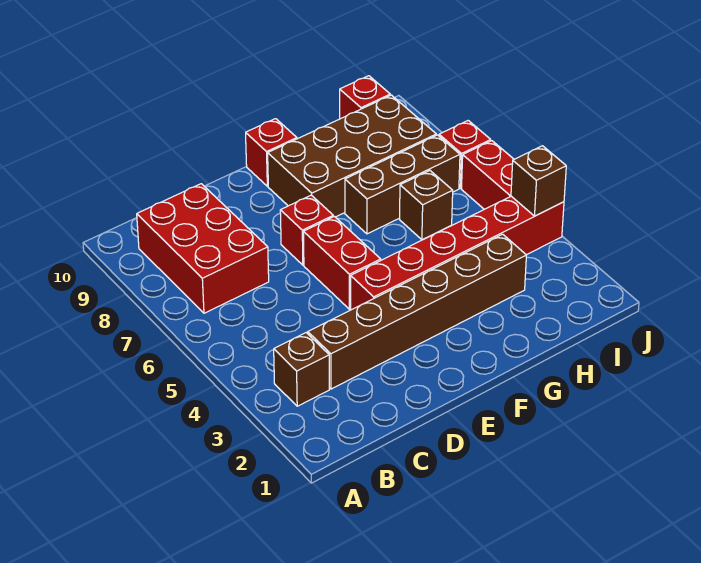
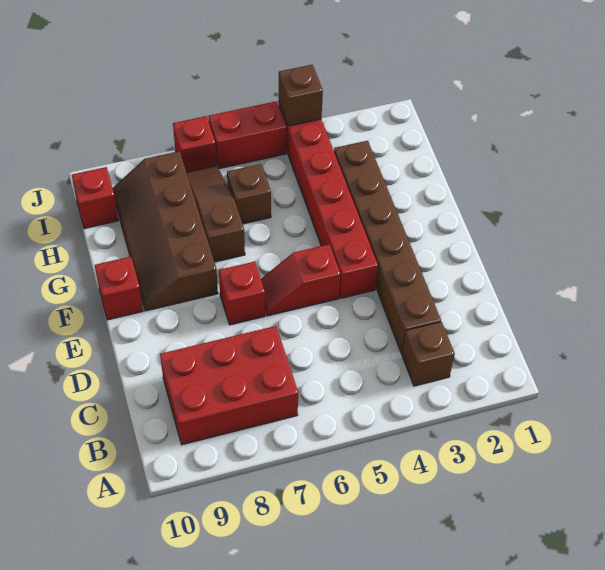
red brick E5:E6 level 1 -> red slope E5:E6 level 1 top 5
brown brick F8:I9 level 1 -> brown slope F8:I9 level 1 top 8
brown brick G7:I7 level 1 -> brown slope G7:I7 level 1 top G

